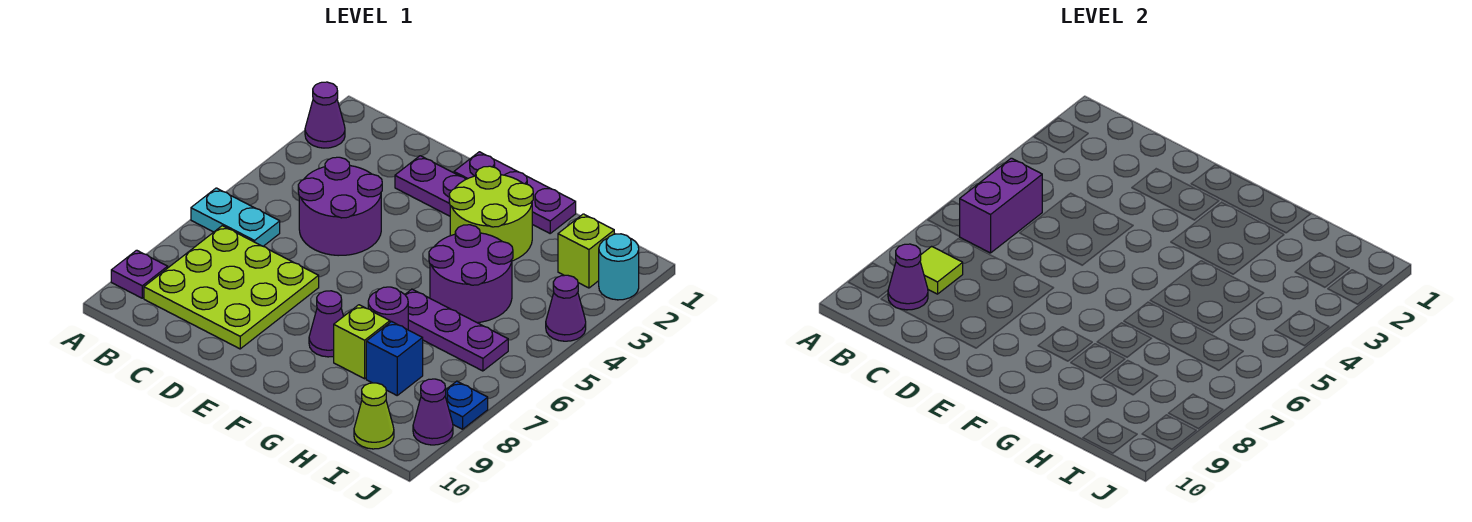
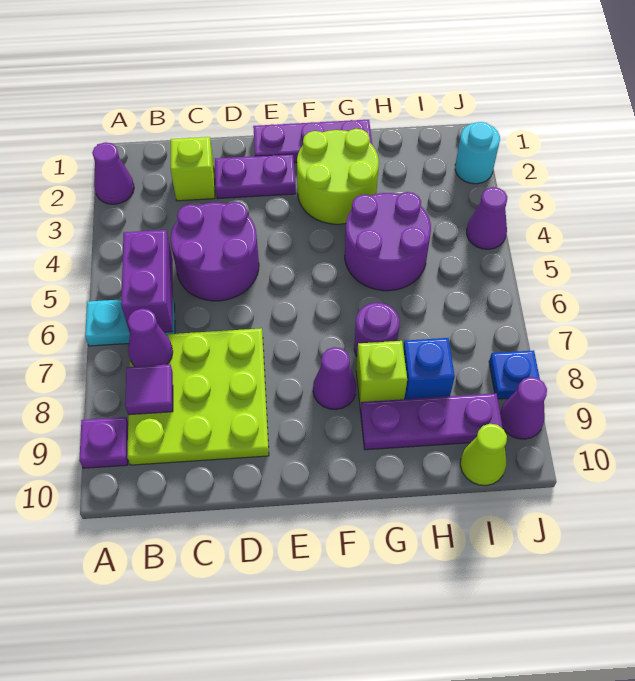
lime tile B8 level 2 -> purple tile B8 level 2
purple cone B9 level 2 -> purple cone B7 level 2
purple plate G6:I6 level 1 -> purple plate G9:I9 level 1
lime brick I2 level 1 -> lime brick C2 level 1

